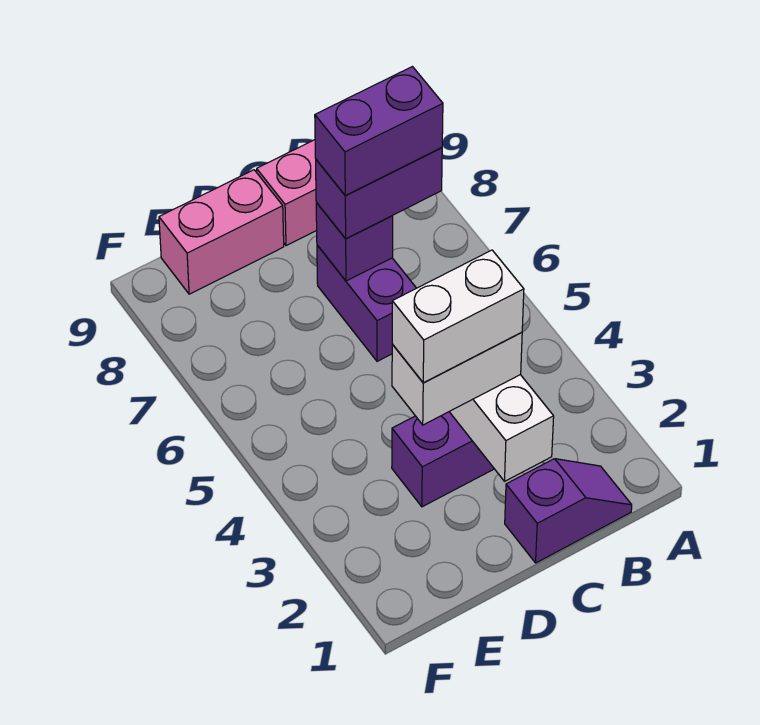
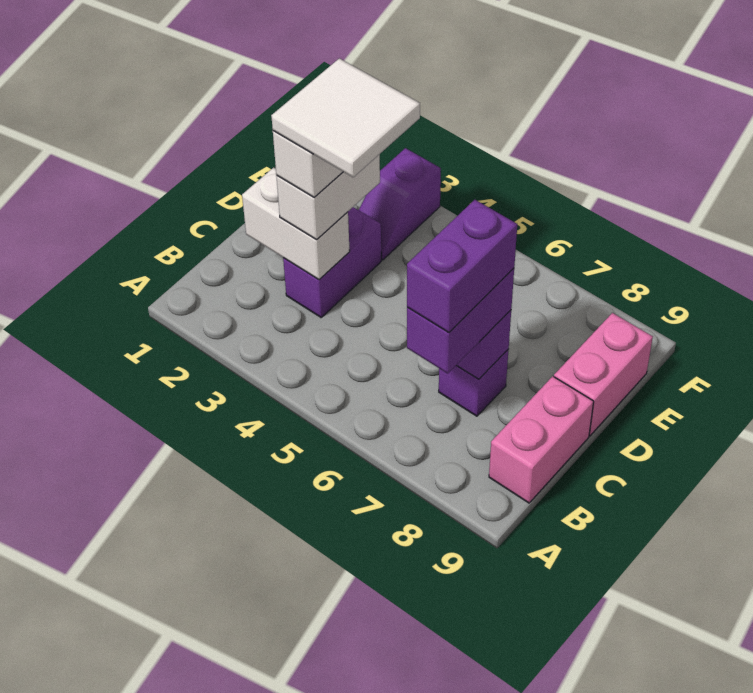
purple slope B1:C1 level 1 top C -> purple slope E3:F3 level 1 top F
none -> white tile C3:D4 level 5
purple brick C6:C7 level 1 -> purple brick C7 level 1

